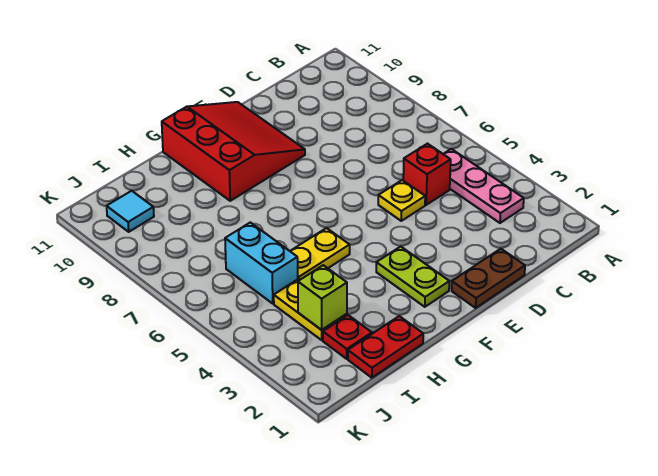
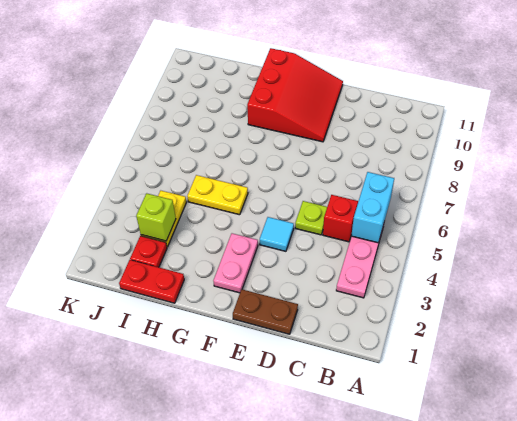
yellow plate D5 level 1 -> lime plate D5 level 1
lime plate F2:F3 level 1 -> pink plate F2:F3 level 1
cyan brick I5:I6 level 1 -> cyan brick B5:B6 level 2
cyan tile J10 level 1 -> cyan tile E4 level 1

